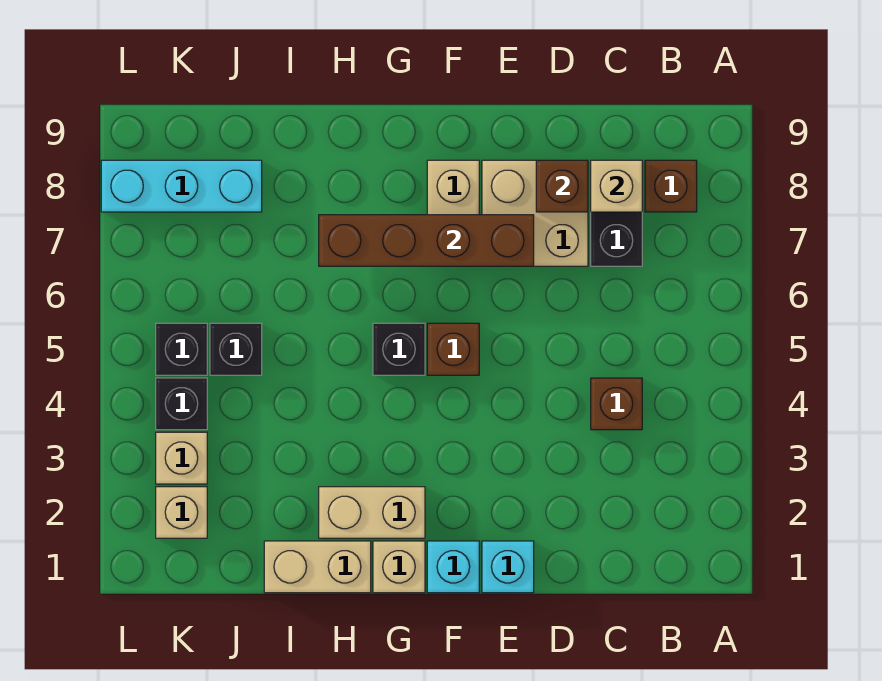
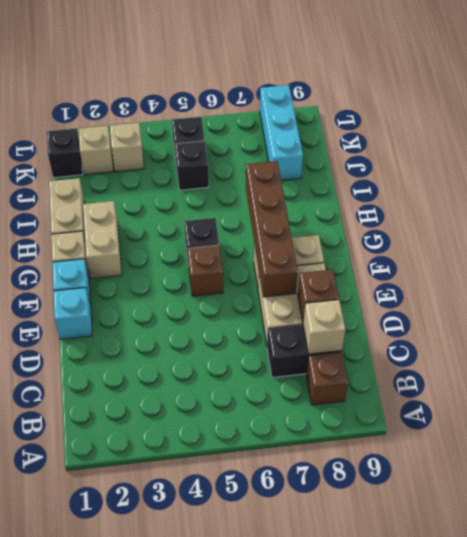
brown brick C4 level 1 -> none
black brick K4 level 1 -> black brick K1 level 1

